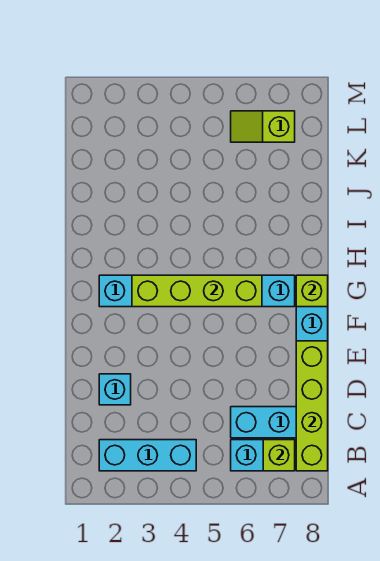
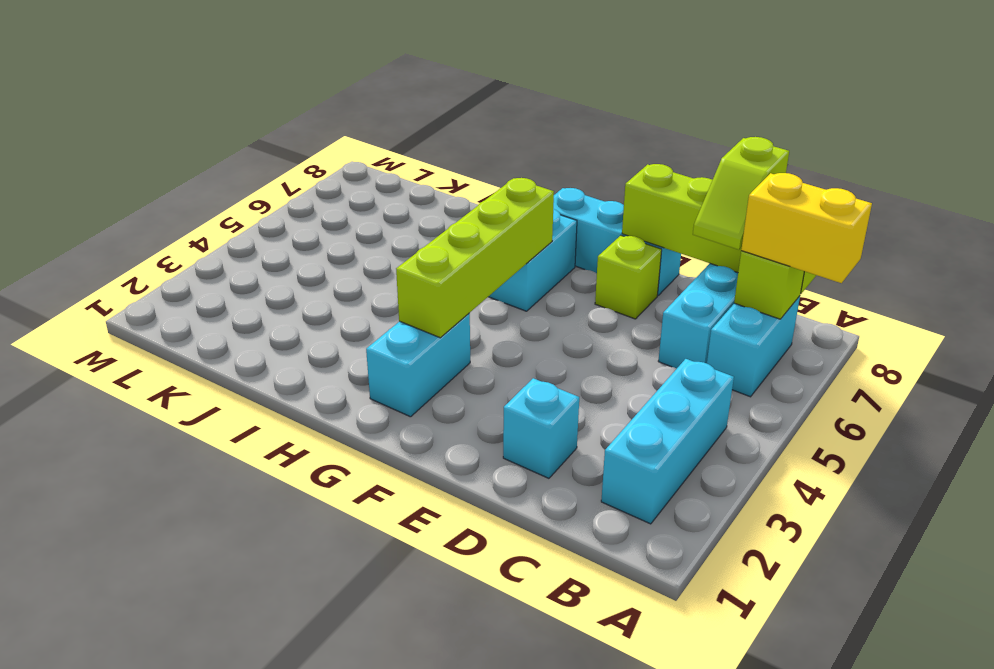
none -> yellow brick A7:B7 level 3
lime brick G8 level 2 -> lime brick E7 level 1
lime slope L6:L7 level 1 top 7 -> lime slope C7:C8 level 3 top 8

